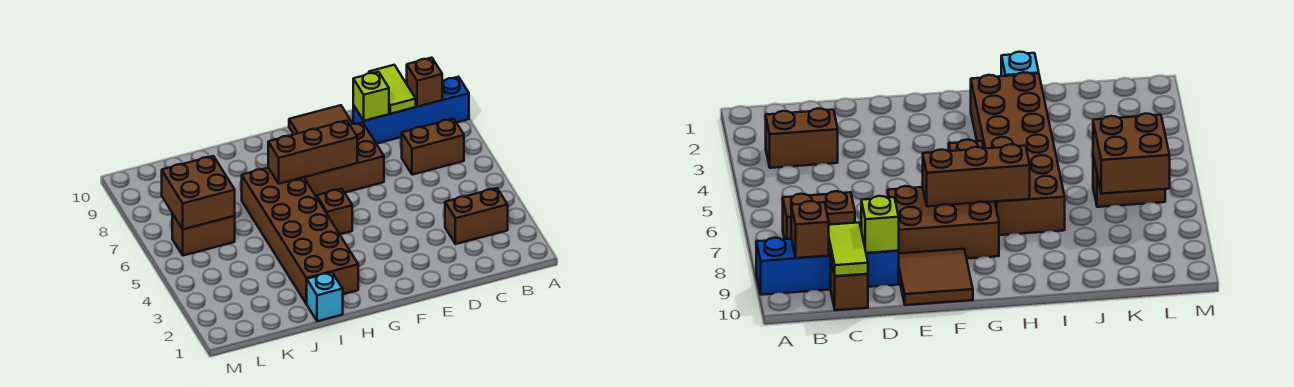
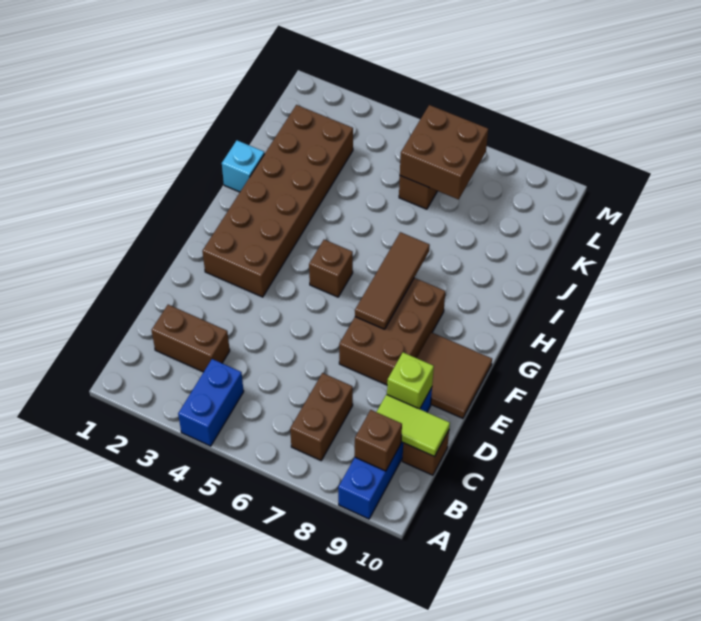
none -> blue brick A4:B4 level 1
brown brick B3:C3 level 1 -> brown brick C2:C3 level 1
brown brick F7:H7 level 2 -> brown tile F7:H7 level 2
brown brick H2:I7 level 1 -> brown brick F2:K3 level 1

